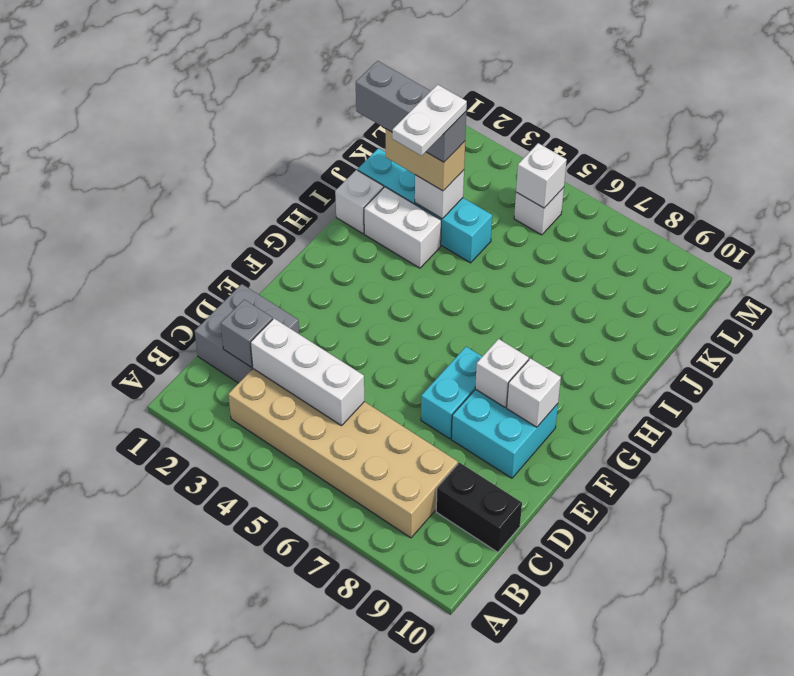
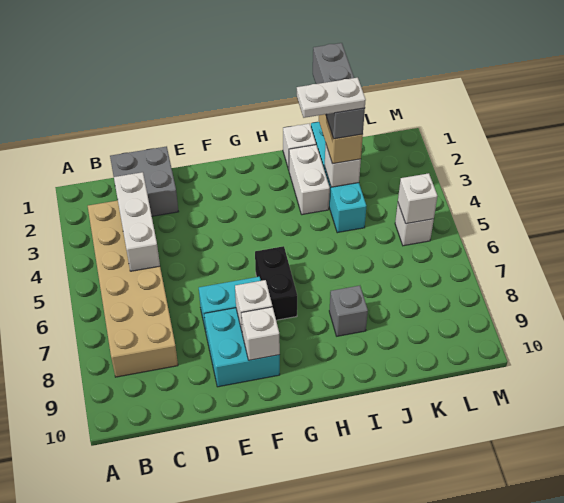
grey brick C2 level 2 -> grey brick I8 level 1
black brick C9:C10 level 1 -> black brick G6:G7 level 1

